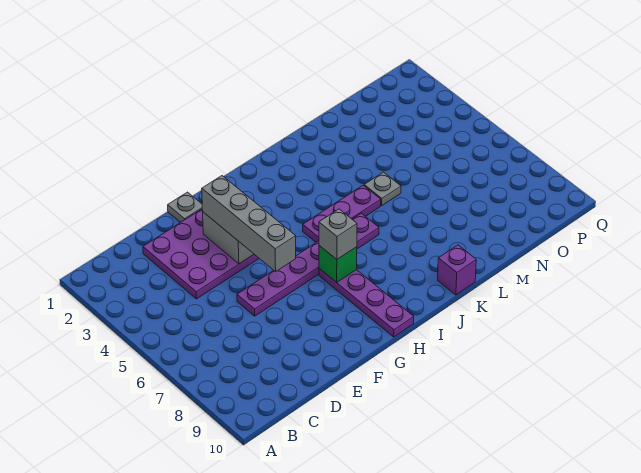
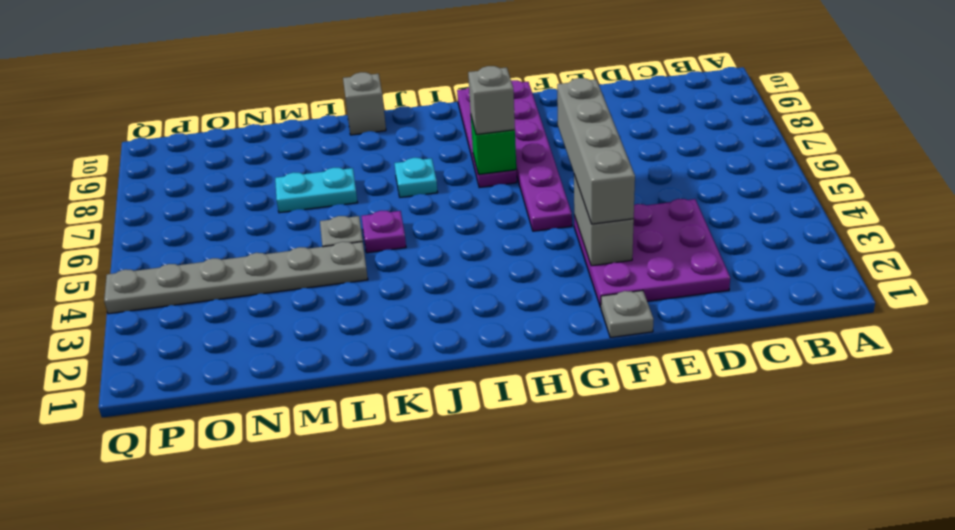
purple plate E6:J6 level 1 -> purple plate G5:G10 level 1
purple plate I5:K5 level 1 -> purple plate K5 level 1
none -> cyan plate J7 level 1
purple brick K10 level 1 -> grey brick K10 level 1
none -> grey plate L4:Q4 level 1
none -> cyan plate L7:M7 level 1

